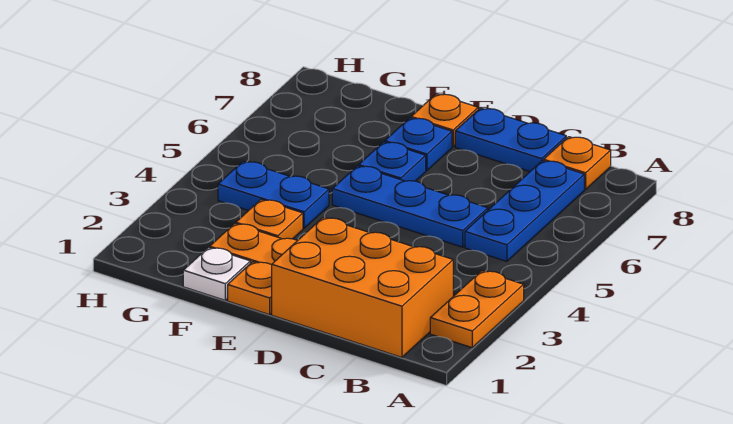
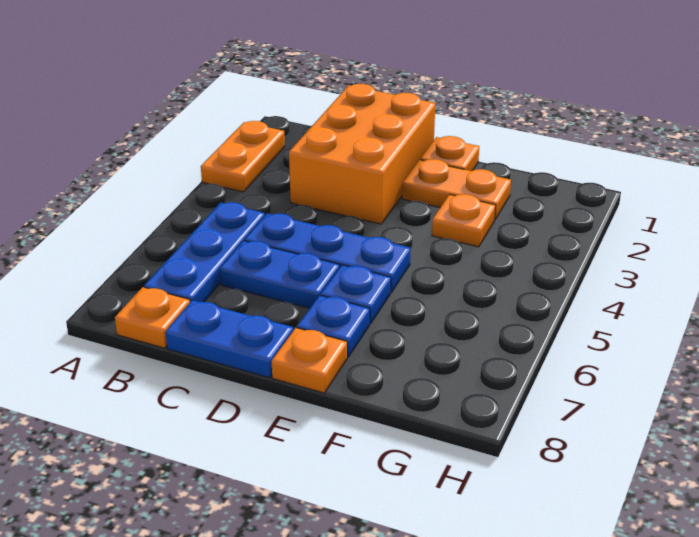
orange brick B1:D2 level 1 -> orange brick C1:D3 level 1
white plate F1 level 1 -> none
blue plate F4:G4 level 1 -> blue plate C6:D6 level 1

